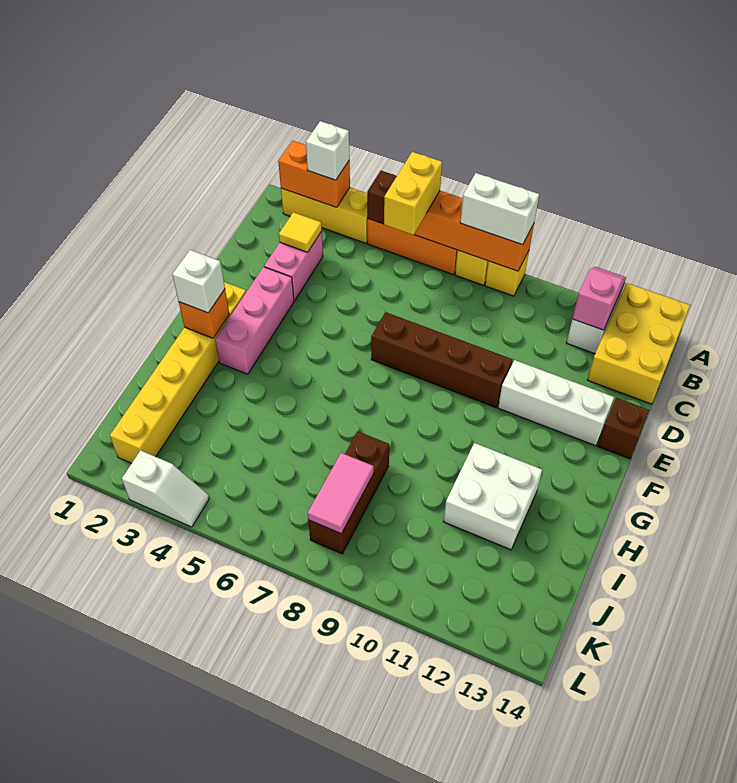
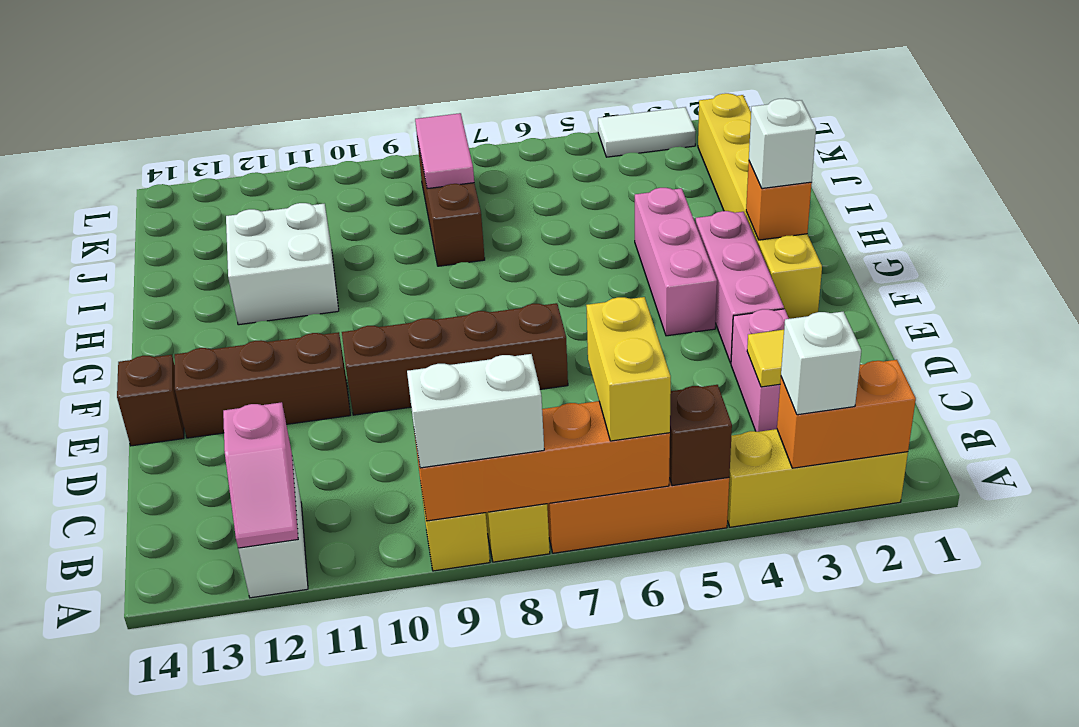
yellow brick A13:C14 level 1 -> none
white brick E11:E13 level 1 -> brown brick E11:E13 level 1
none -> pink brick F4:H4 level 1
white slope L3:L4 level 1 top 3 -> white tile L3:L4 level 1

